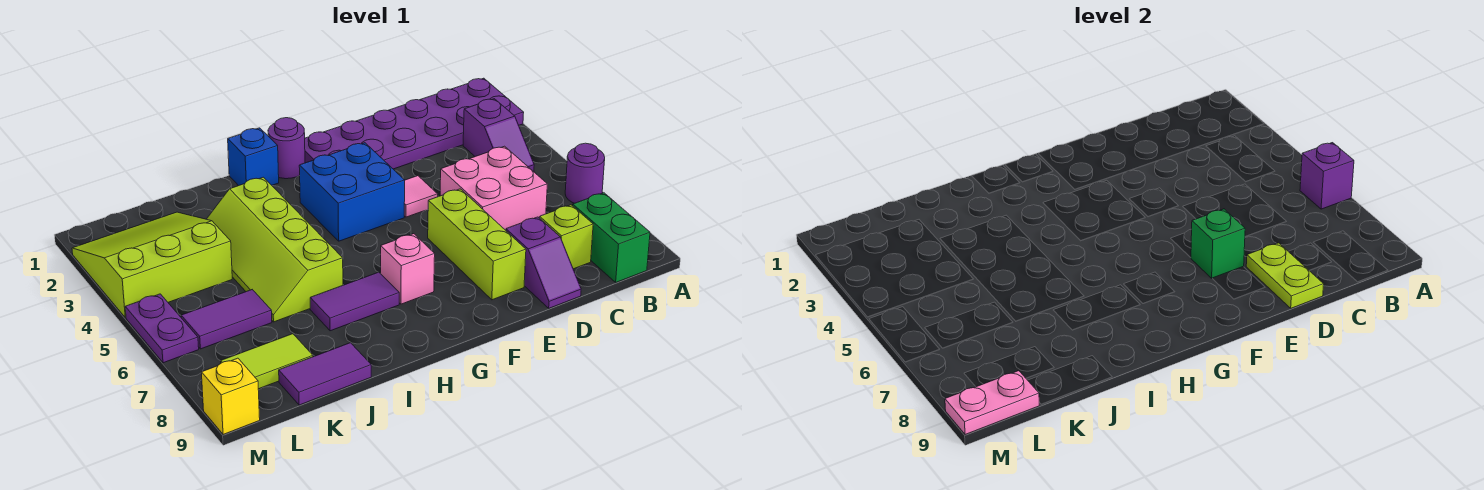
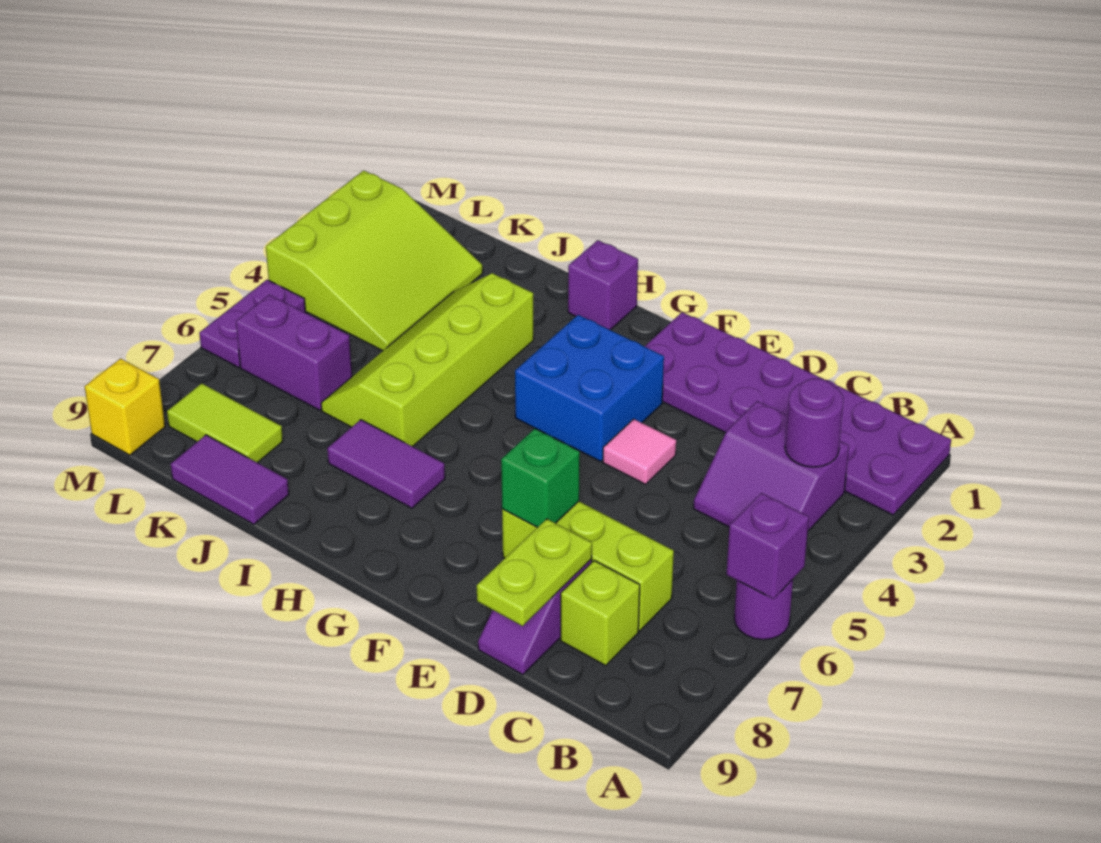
purple slope B3:B4 level 1 top 3 -> purple slope B3:C4 level 1 top 3
green brick B8:B9 level 1 -> none
pink brick C5:D6 level 1 -> none
lime brick E6:E8 level 1 -> lime brick C7:E7 level 1
purple round brick G1 level 1 -> purple round brick B3 level 2
pink brick G7 level 1 -> none
blue brick H1 level 1 -> purple brick H1 level 1
lime slope K2:M4 level 1 top 4 -> lime slope K2:M4 level 1 top M
purple tile K6:L6 level 1 -> purple brick K6:L6 level 1
pink plate L9:M9 level 2 -> none

